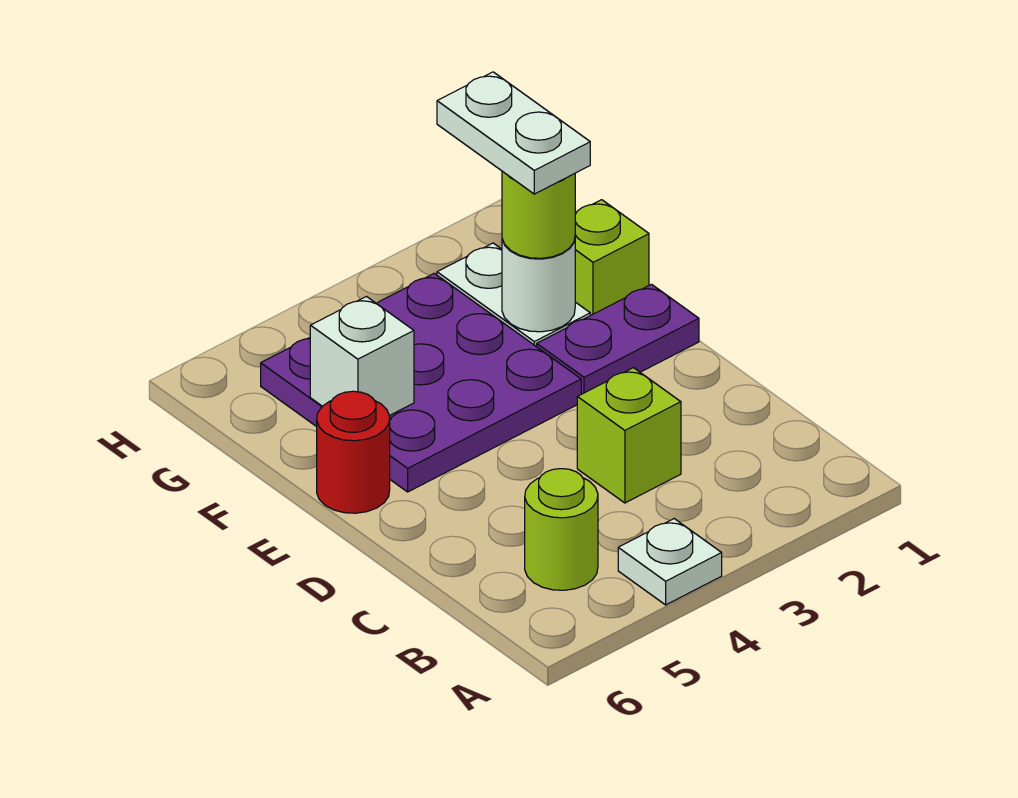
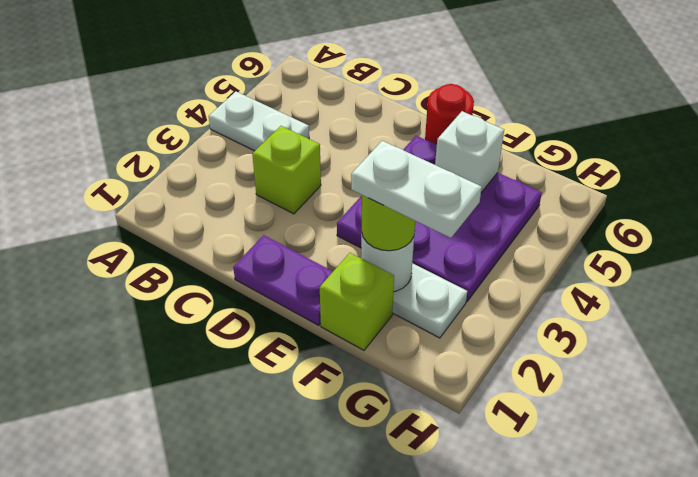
white plate A4 level 1 -> white plate A4:B4 level 1
lime round brick B5 level 1 -> none
purple plate E1:E2 level 1 -> purple plate D1:E1 level 1

